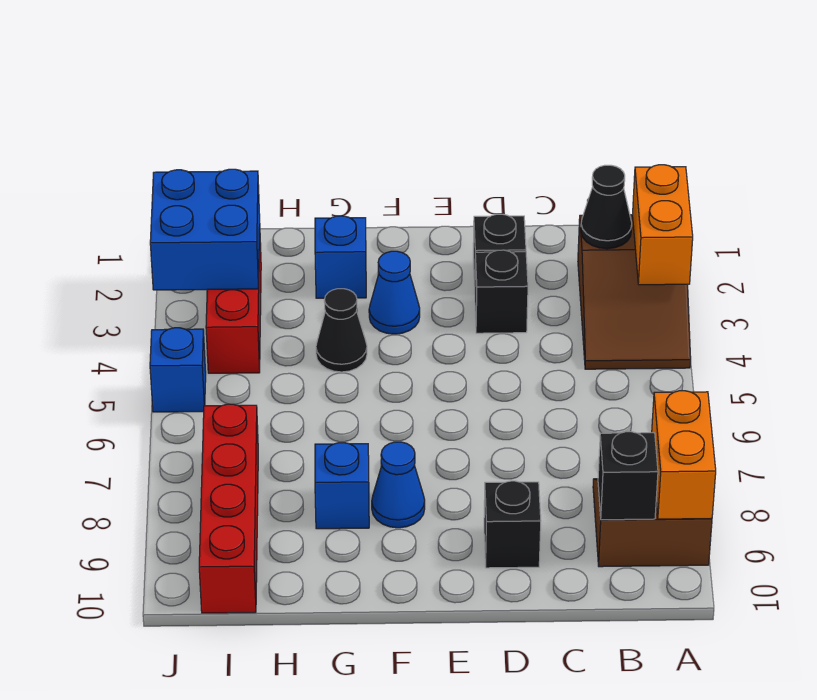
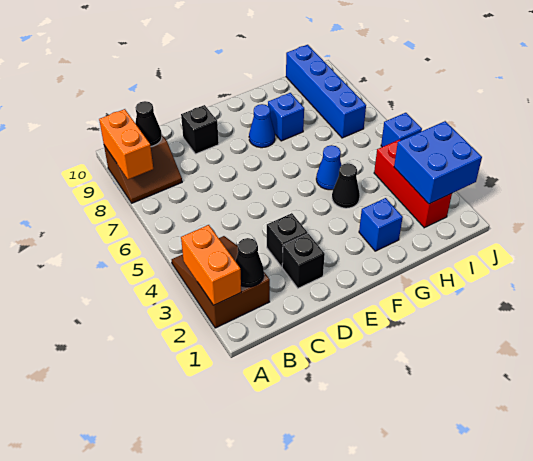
black brick B9 level 2 -> black cone B9 level 2
blue cone F3 level 1 -> blue cone G5 level 1
red brick I7:I10 level 1 -> blue brick I7:I10 level 1

